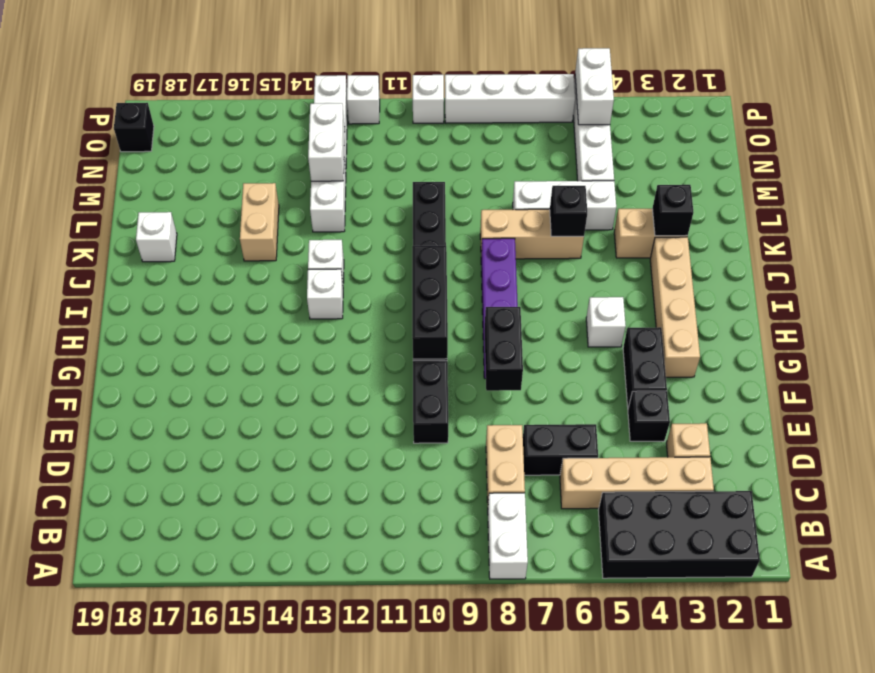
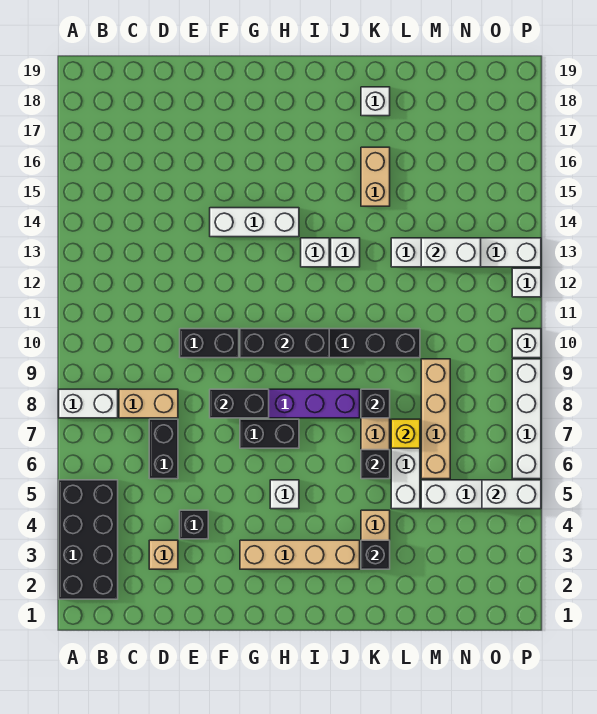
tan brick C3:C6 level 1 -> tan brick M6:M9 level 1
black brick F4:G4 level 1 -> black brick G7:H7 level 1
none -> white brick F14:H14 level 1
tan brick K15:L15 level 1 -> tan brick K15:K16 level 1
none -> yellow brick L7 level 2
black brick O19 level 1 -> black brick K8 level 2

